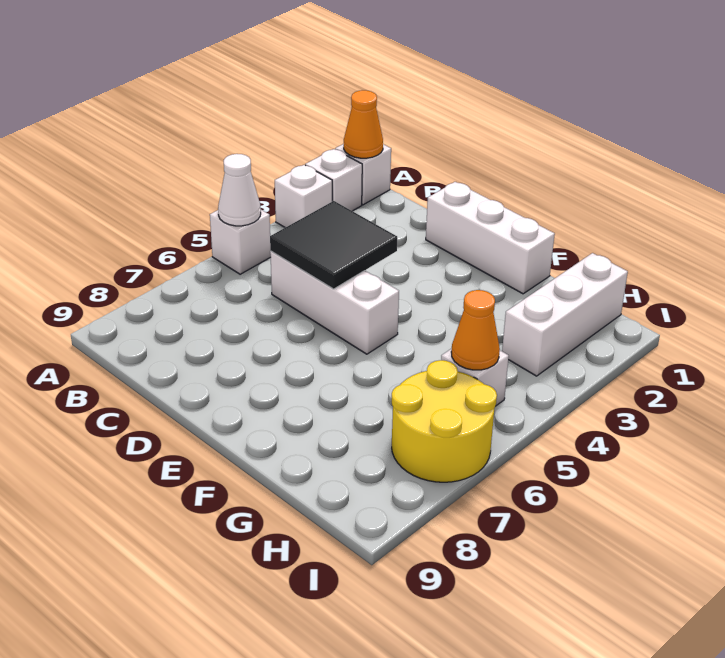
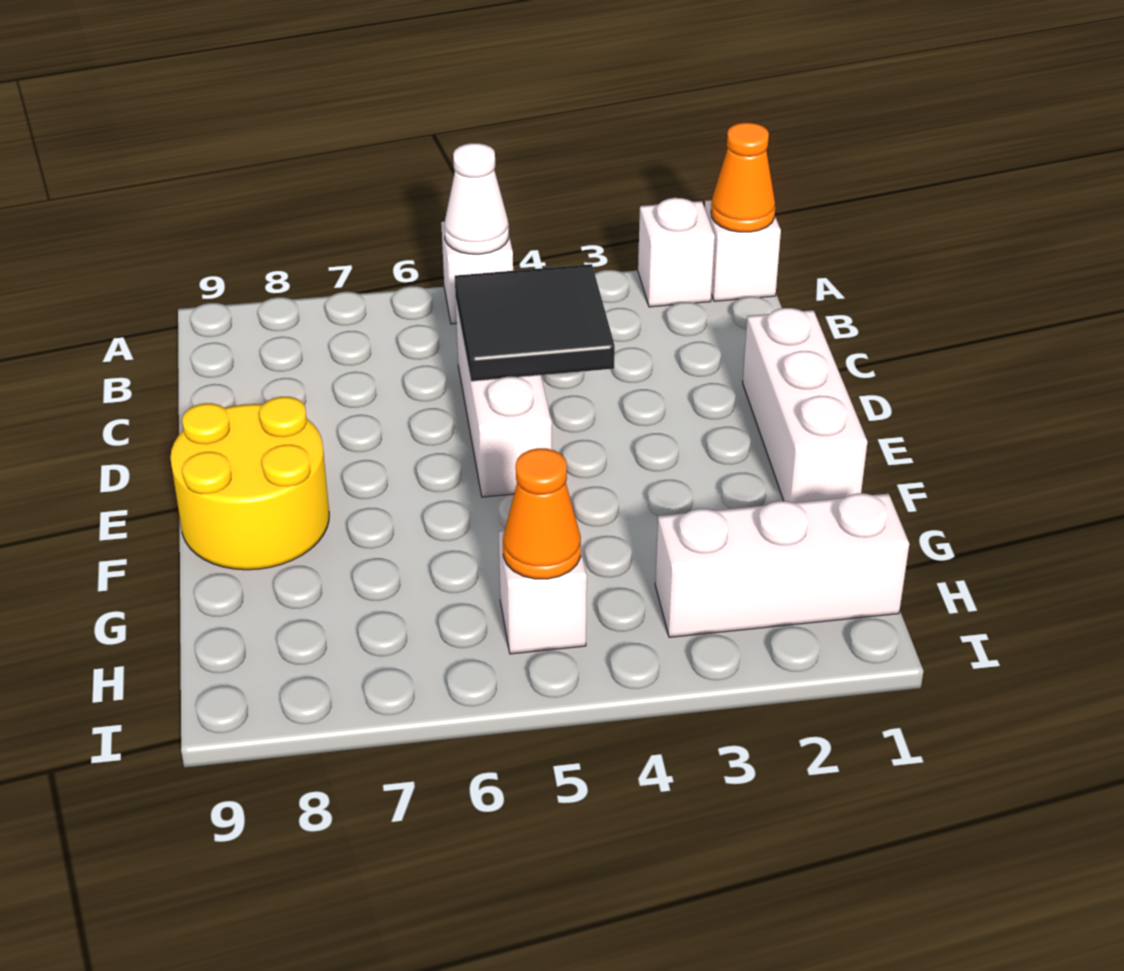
white brick A3 level 1 -> none
yellow round brick H6:I7 level 1 -> yellow round brick E8:F9 level 1

